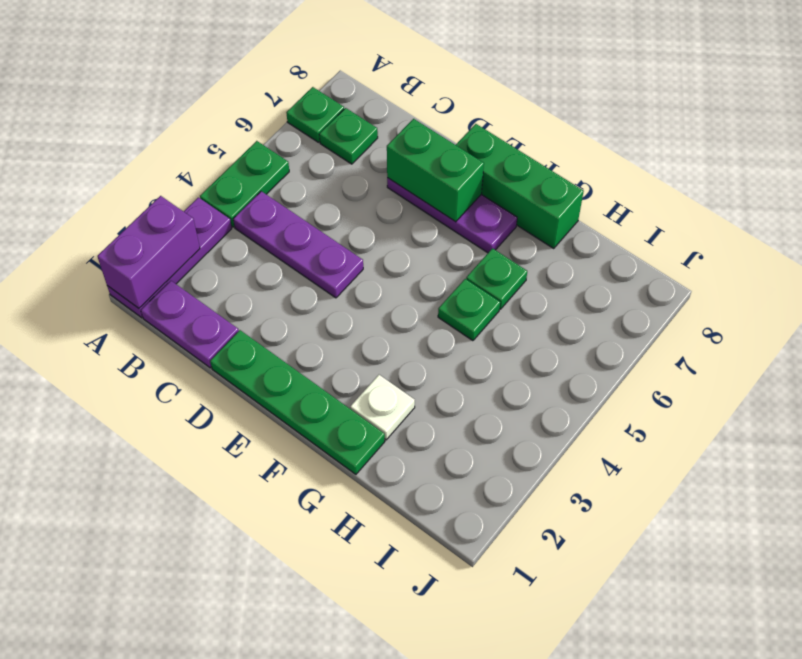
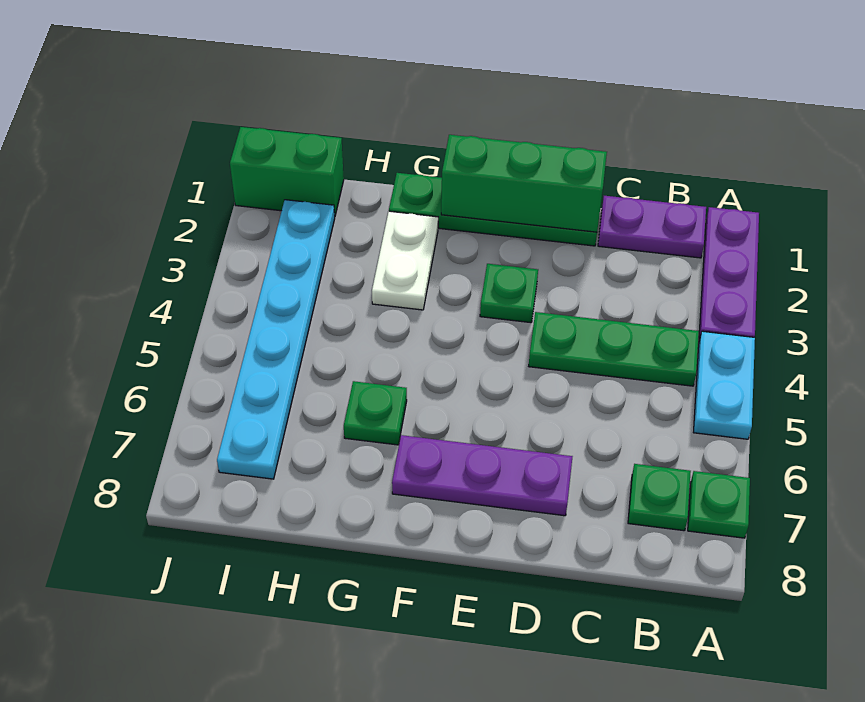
purple brick A1:A2 level 2 -> none
green plate A4:A5 level 1 -> cyan plate A4:A5 level 1
purple plate B4:D4 level 1 -> green plate B4:D4 level 1
green brick D7:E7 level 2 -> green brick I1:J1 level 1
green brick E8:G8 level 1 -> green brick D1:F1 level 2
white plate G2 level 1 -> white plate G2:G3 level 1
green plate G5 level 1 -> green plate E3 level 1
none -> cyan plate I2:I7 level 1

